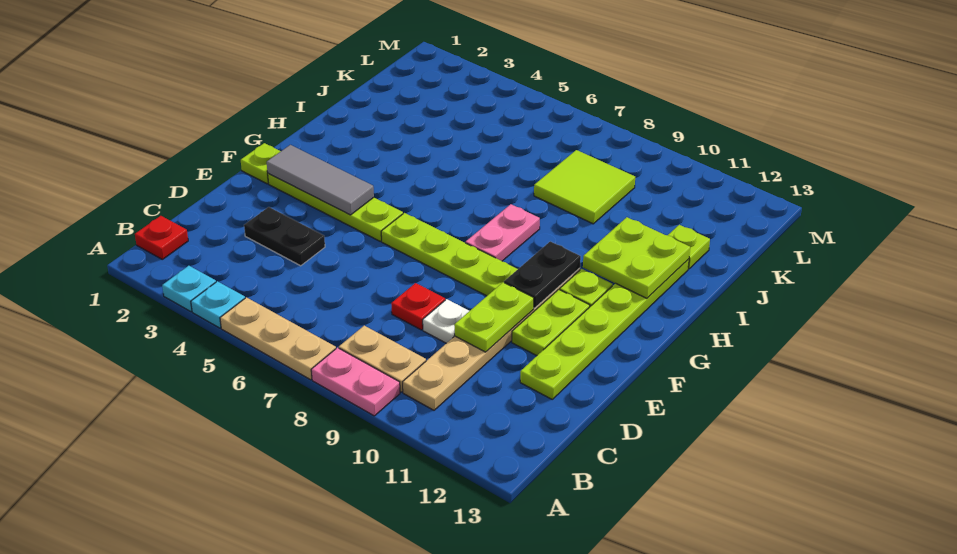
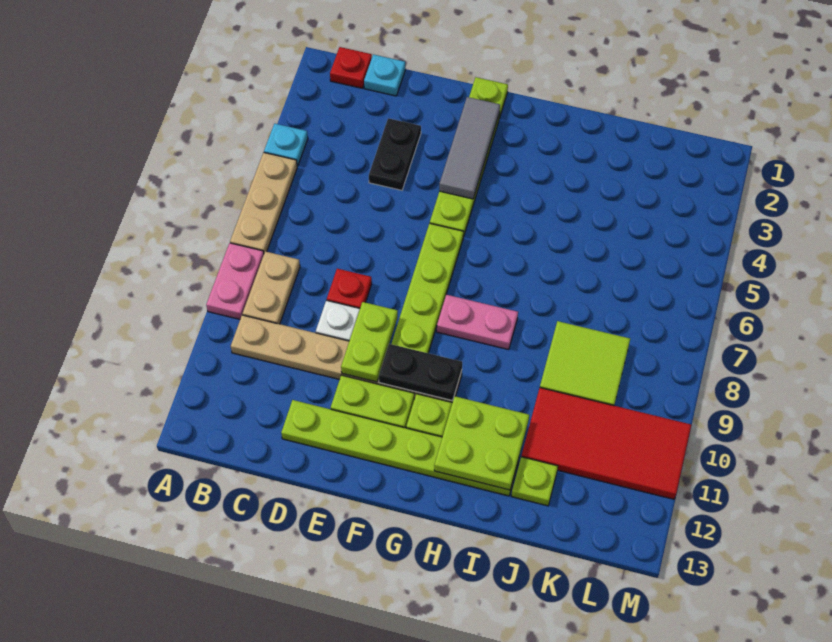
cyan plate A3 level 1 -> cyan plate C1 level 1
lime plate D10:E10 level 2 -> lime plate E9:E10 level 2
none -> red tile J10:M11 level 1

